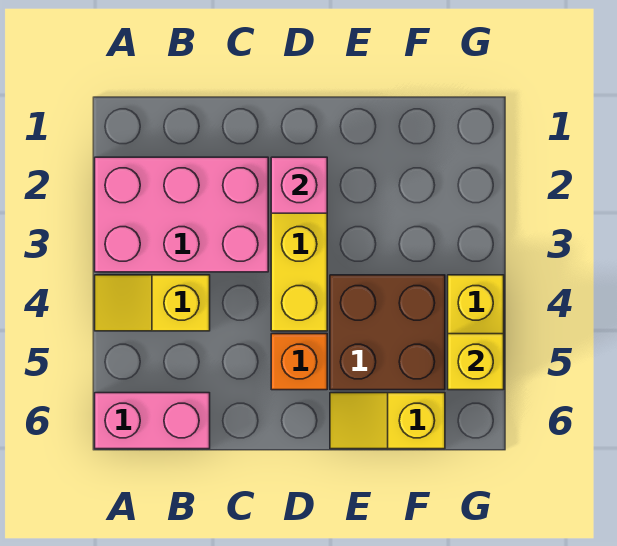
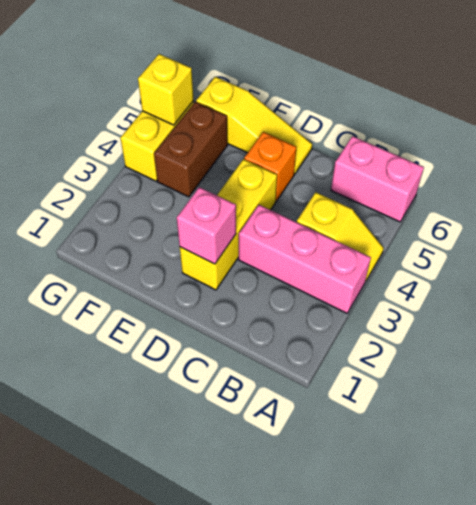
pink brick A2:C3 level 1 -> pink brick A3:C3 level 1
brown brick E4:F5 level 1 -> brown brick F4:F5 level 1
yellow slope E6:F6 level 1 top F -> yellow slope D6:F6 level 1 top F

